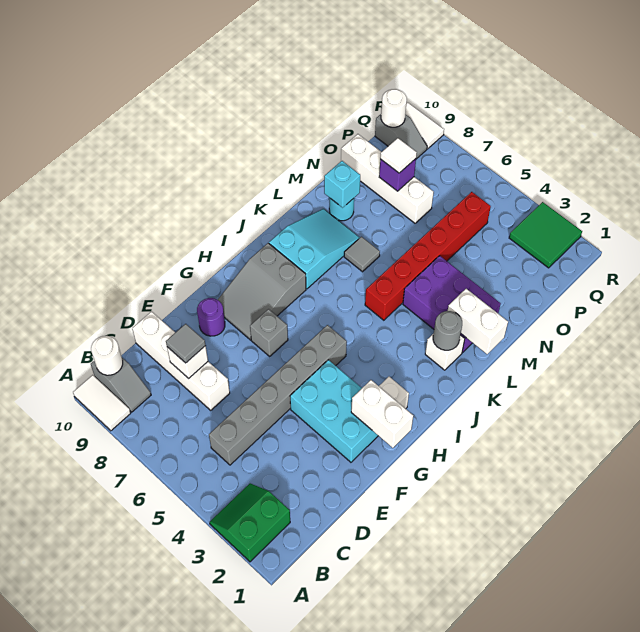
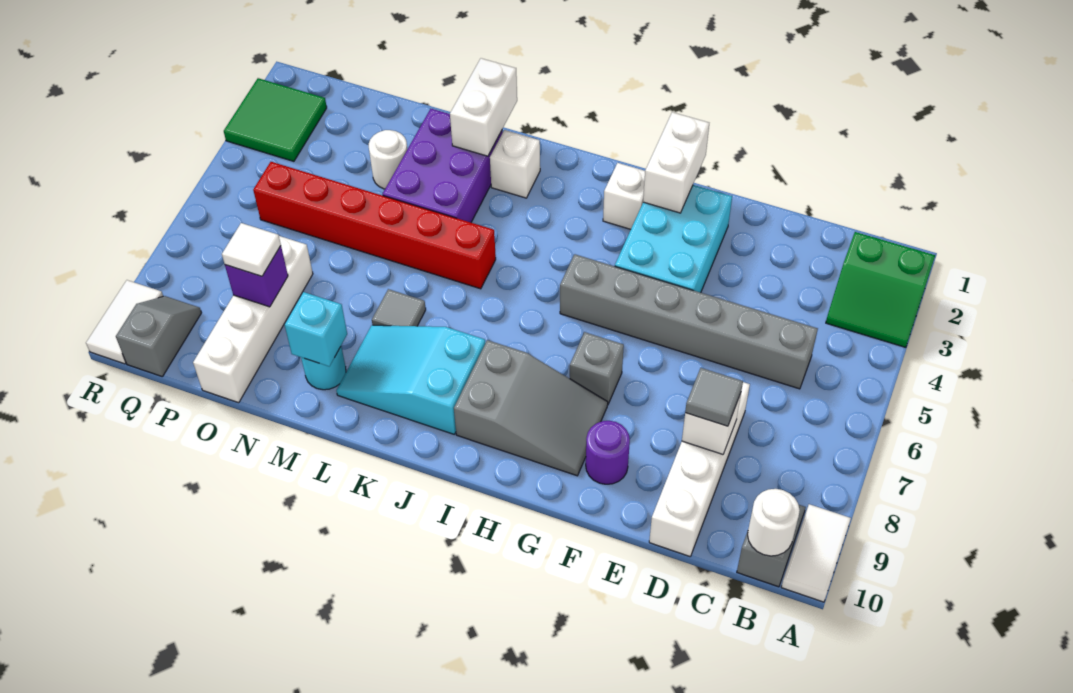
grey round brick K2 level 2 -> none
white round brick Q10 level 2 -> white round brick N3 level 1

